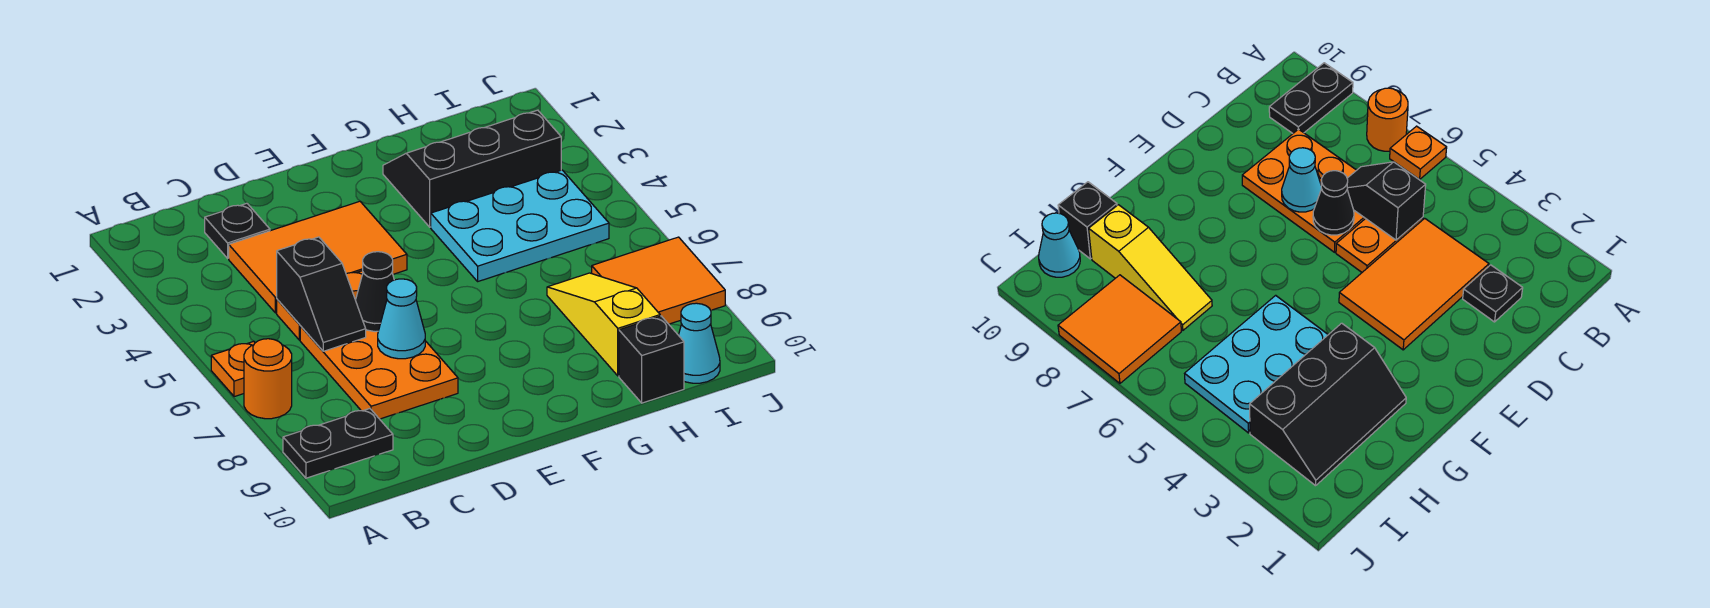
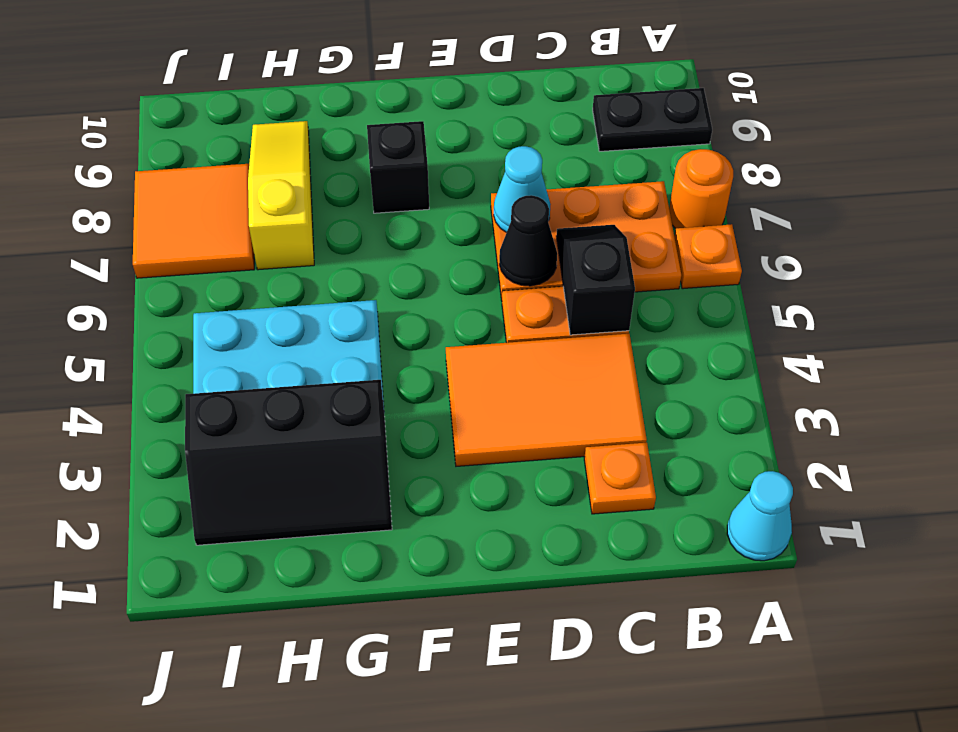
black plate C2 level 1 -> orange plate C2 level 1
orange plate C6:D8 level 1 -> orange plate B6:D7 level 1
yellow slope H7:H9 level 1 top 9 -> yellow slope H7:H9 level 1 top 7
black brick H10 level 1 -> black brick F8 level 1
cyan cone I10 level 1 -> cyan cone A1 level 1

